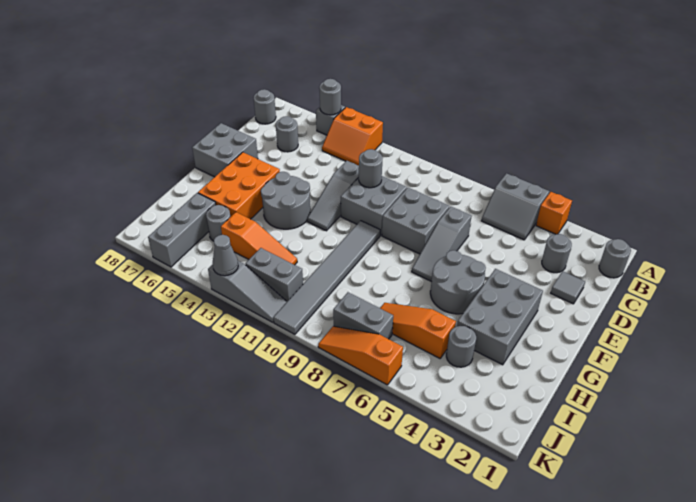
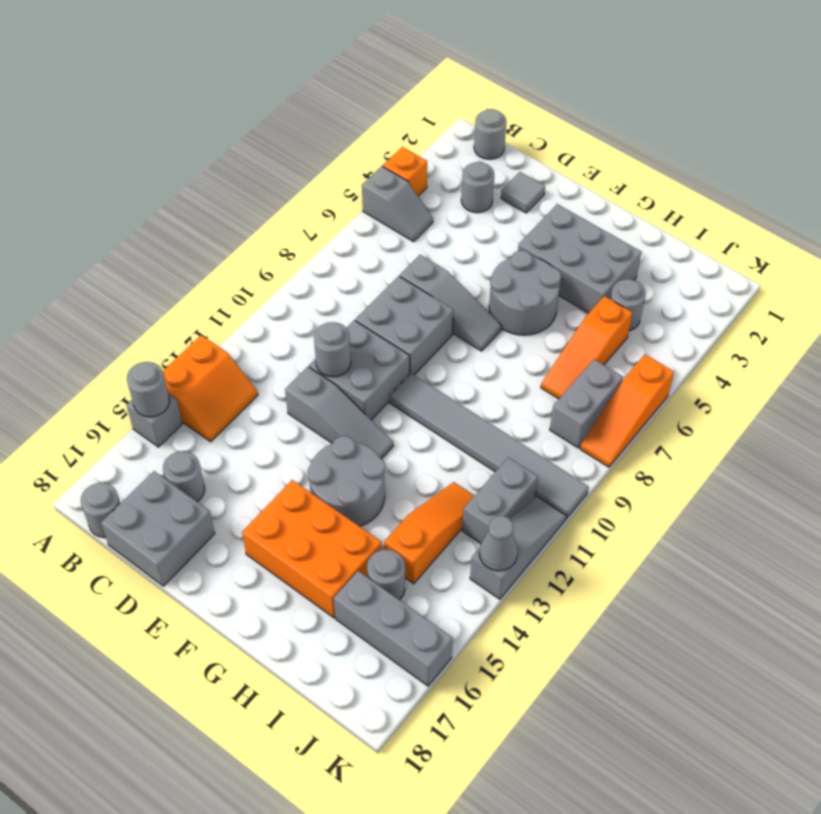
grey slope A5:B6 level 1 top A -> grey slope A5:B5 level 1 top A
grey brick E17:F18 level 1 -> grey brick C17:D18 level 1

